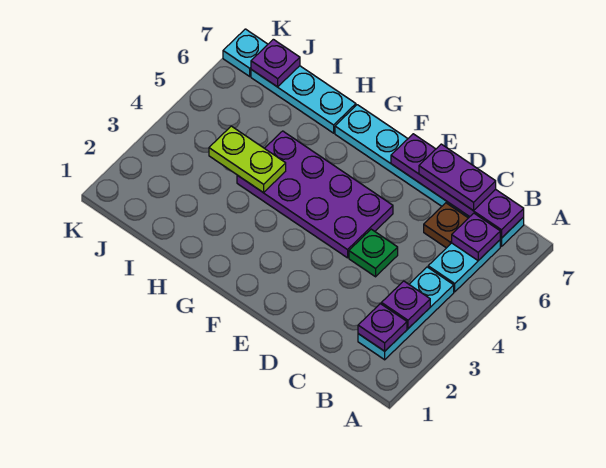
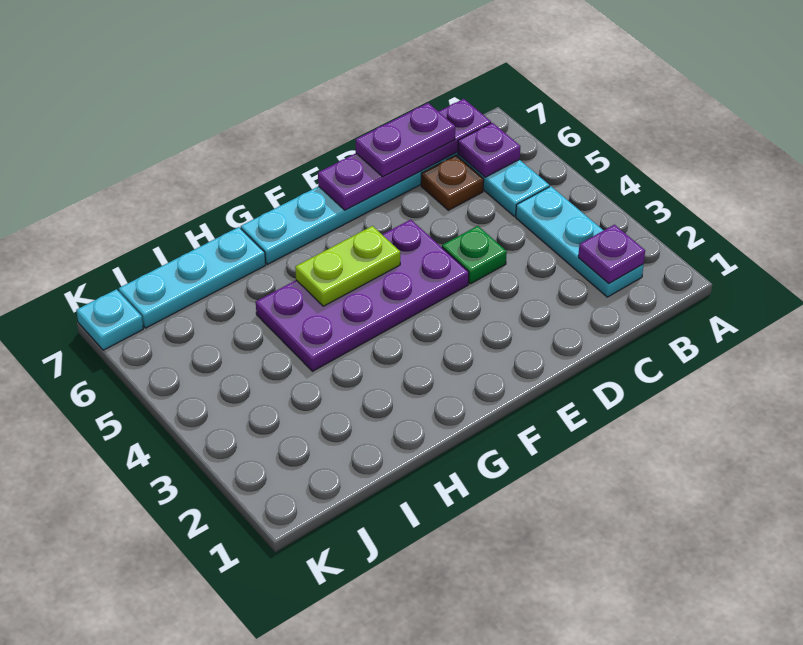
purple plate B3 level 2 -> none
lime plate H4:I4 level 2 -> lime plate F5:G5 level 2
purple plate J7 level 2 -> none

